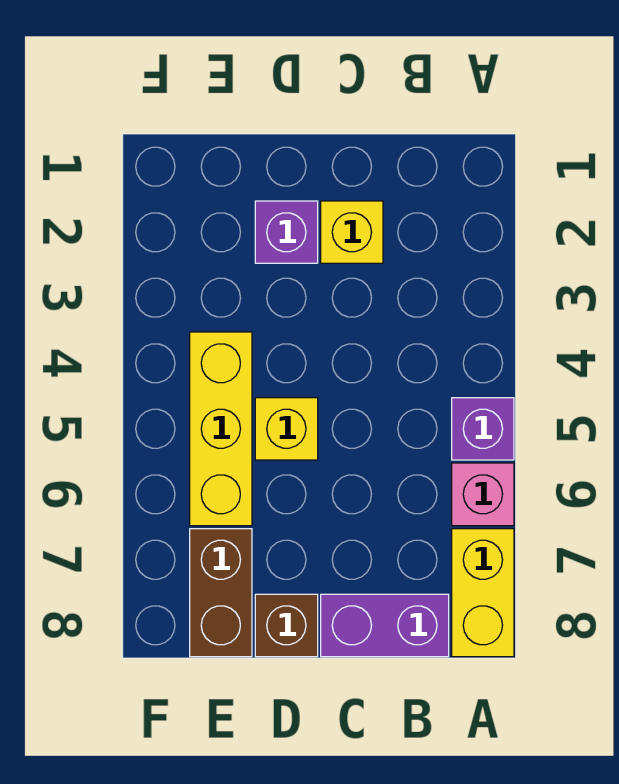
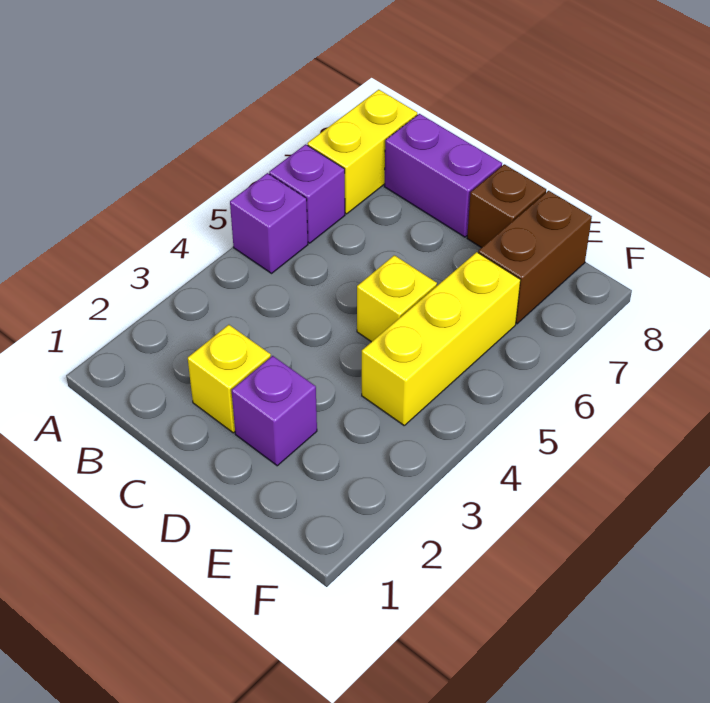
pink brick A6 level 1 -> purple brick A6 level 1

